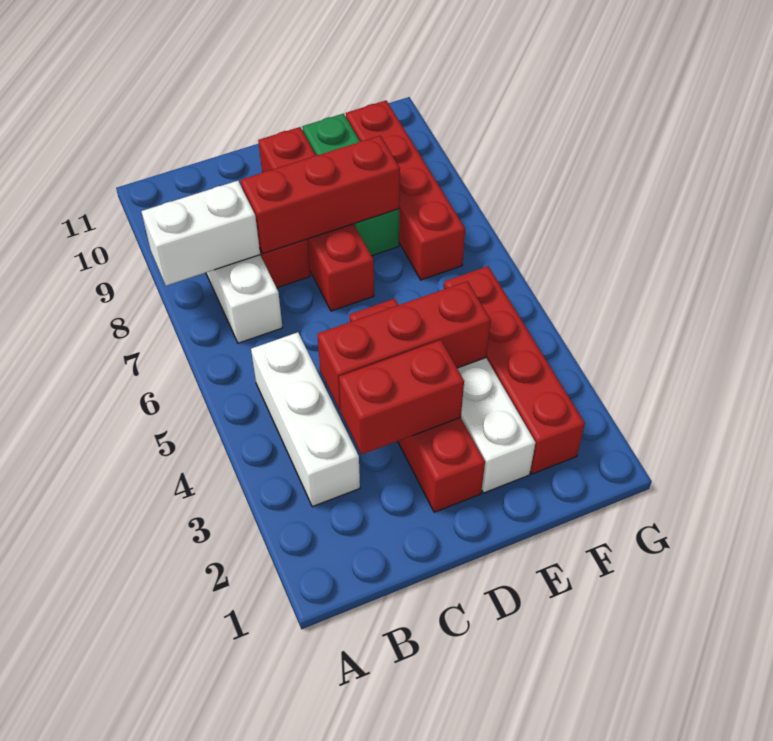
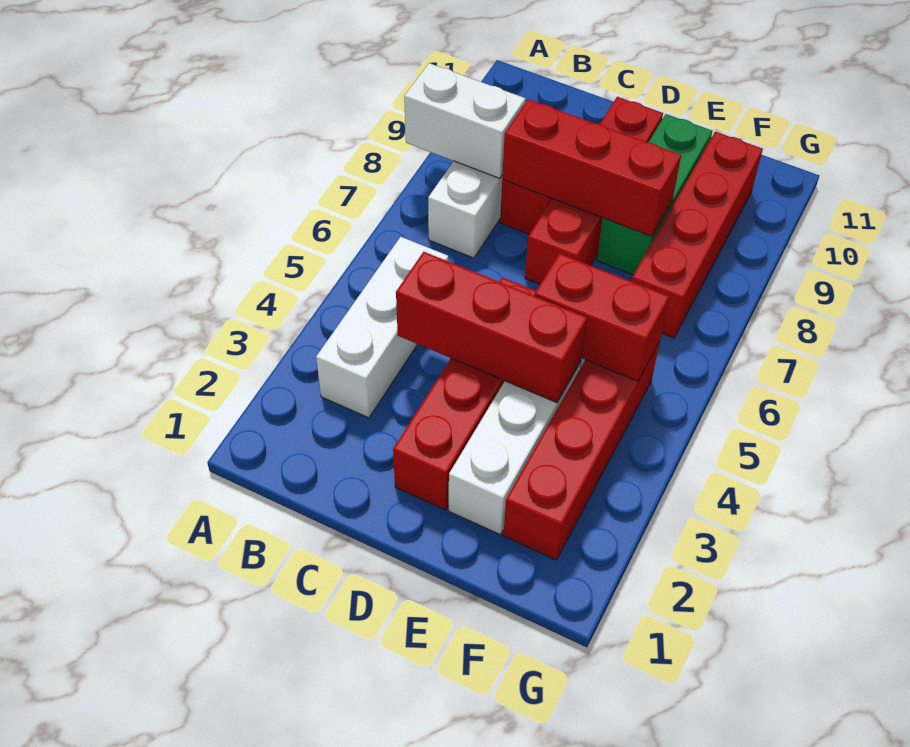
red brick C3:D3 level 2 -> red brick E5:F5 level 2

